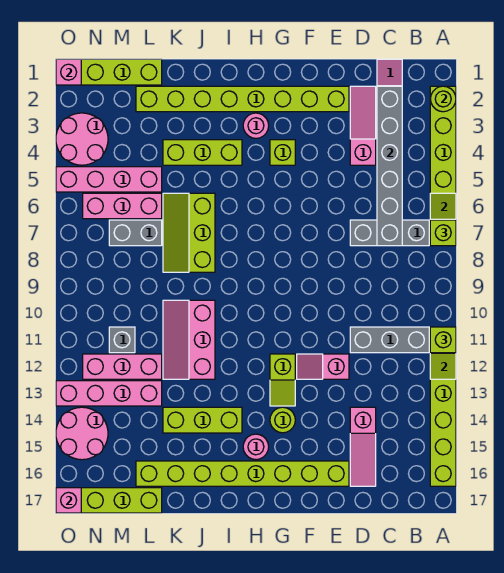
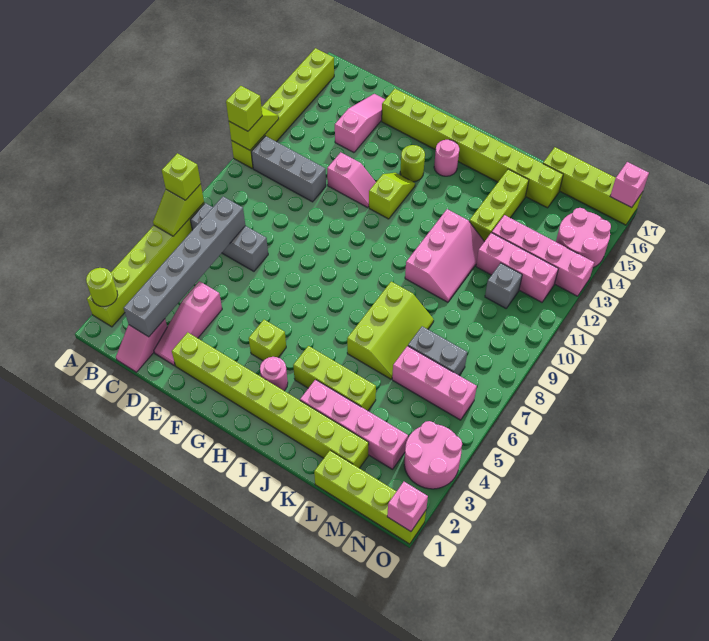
lime brick I14:K14 level 1 -> lime brick K13:K15 level 1
pink brick L5:O5 level 1 -> pink brick J3:M3 level 1

